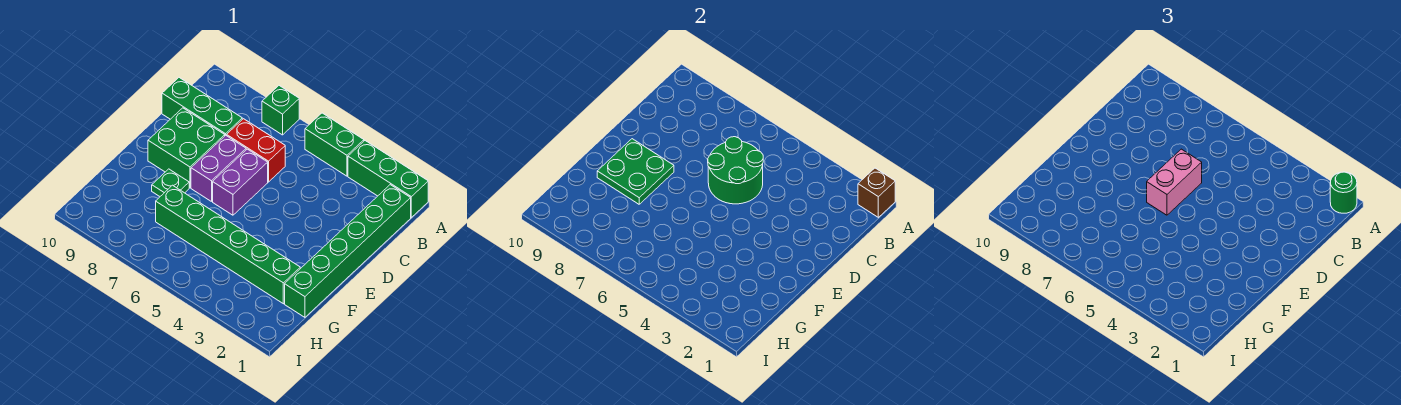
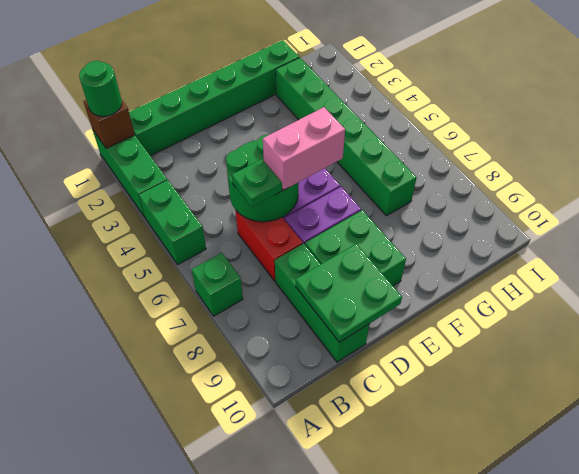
green plate E8:F9 level 2 -> green plate C9:D10 level 2
green plate F8 level 1 -> green plate C6 level 3

